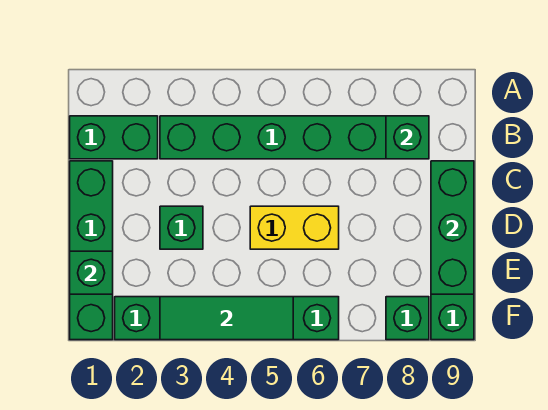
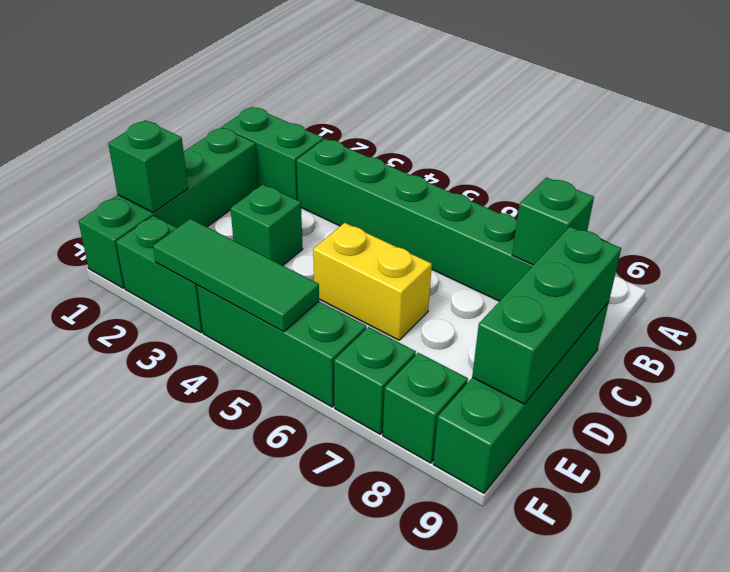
none -> green brick F7 level 1

